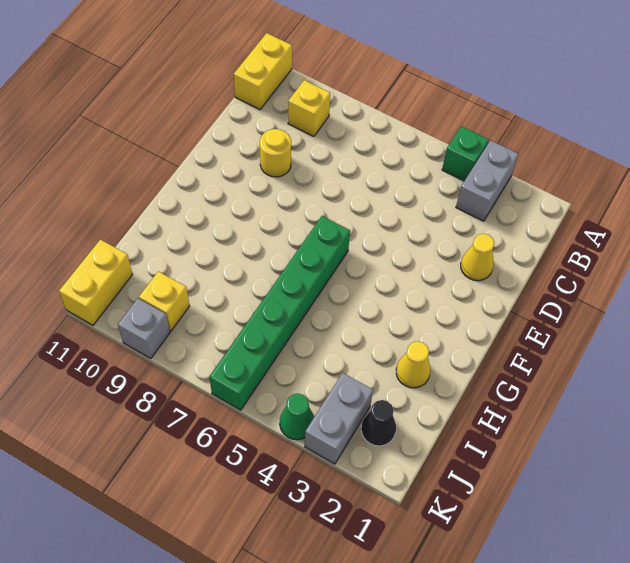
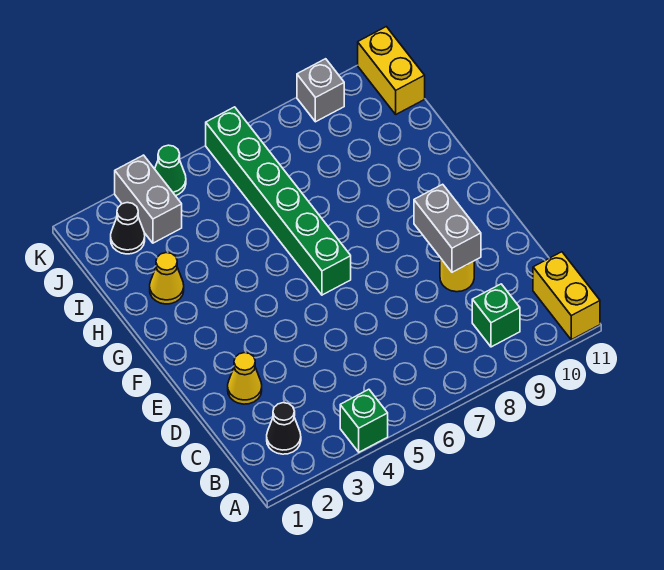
grey brick A3:B3 level 1 -> grey brick D9:E9 level 2
none -> black cone B2 level 1
yellow brick B9 level 1 -> green brick B9 level 1
yellow brick J9 level 1 -> none

